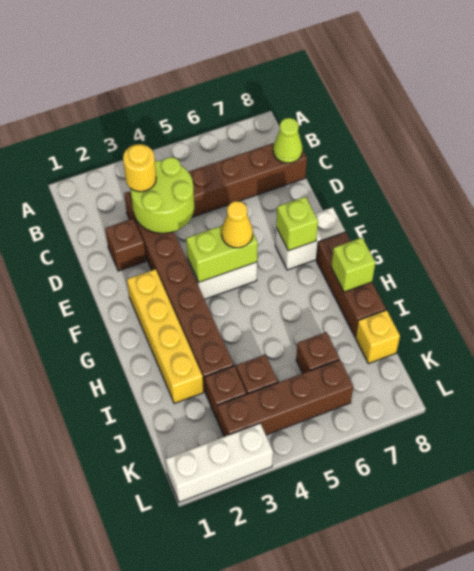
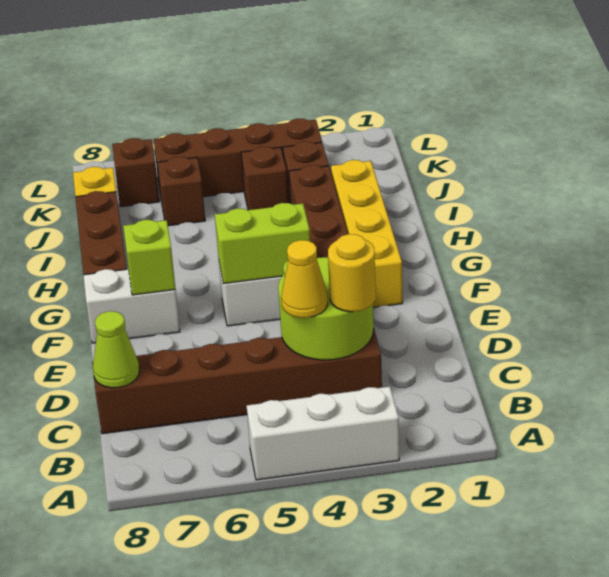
brown brick D2 level 1 -> brown brick K7 level 1
yellow cone F5 level 3 -> yellow cone C4 level 3
lime brick H8 level 2 -> none
white brick L1:L3 level 1 -> white brick A3:A5 level 1

